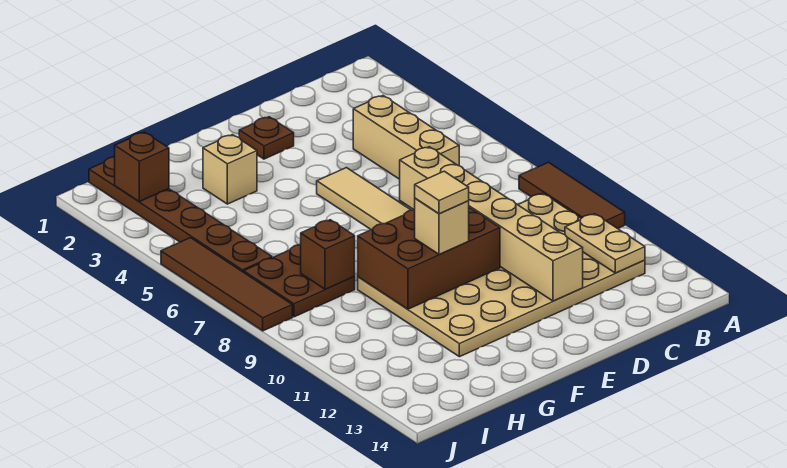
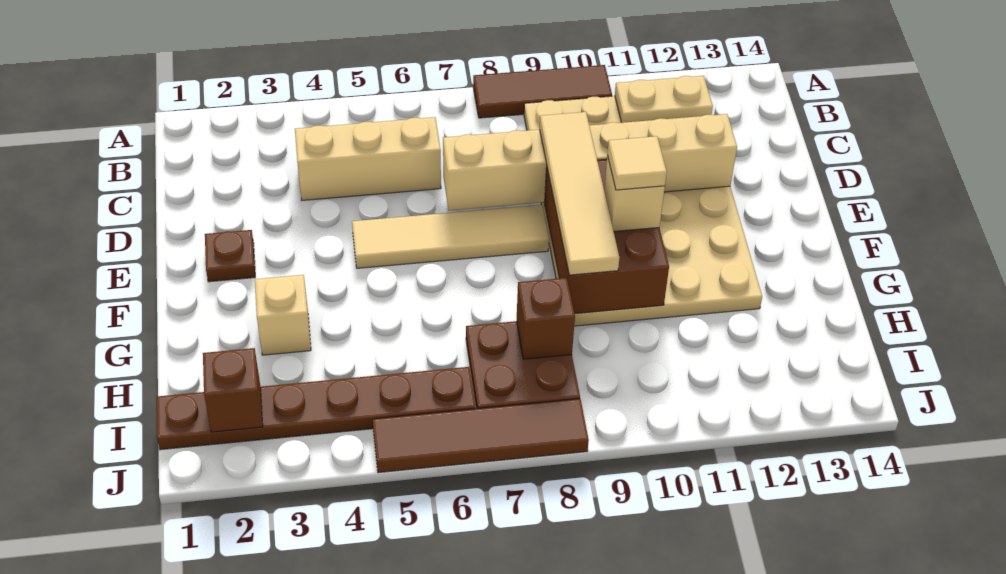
none -> tan tile D9:G9 level 3

